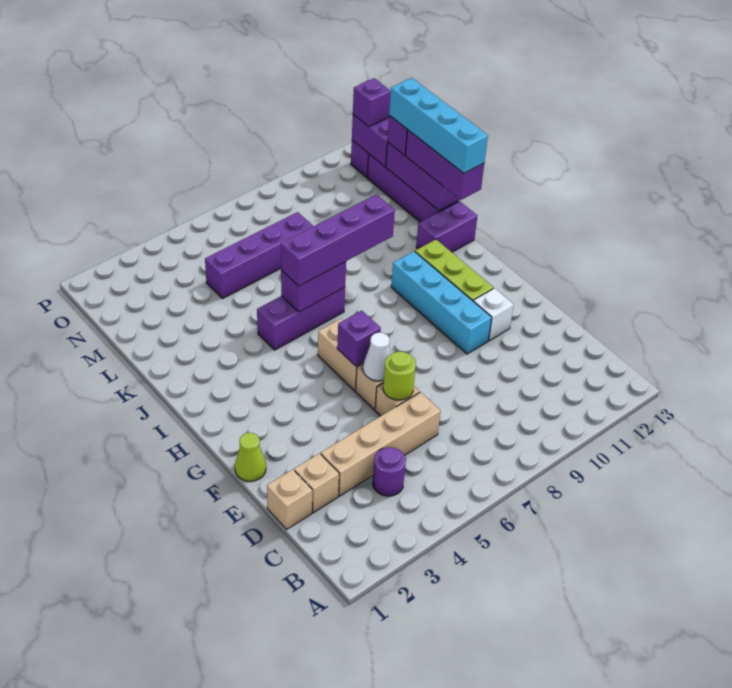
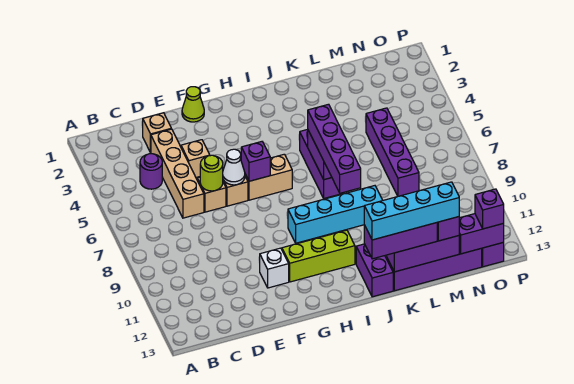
tan brick D1 level 1 -> tan brick E4 level 1
cyan brick F10:I10 level 1 -> cyan brick H9:K9 level 1

